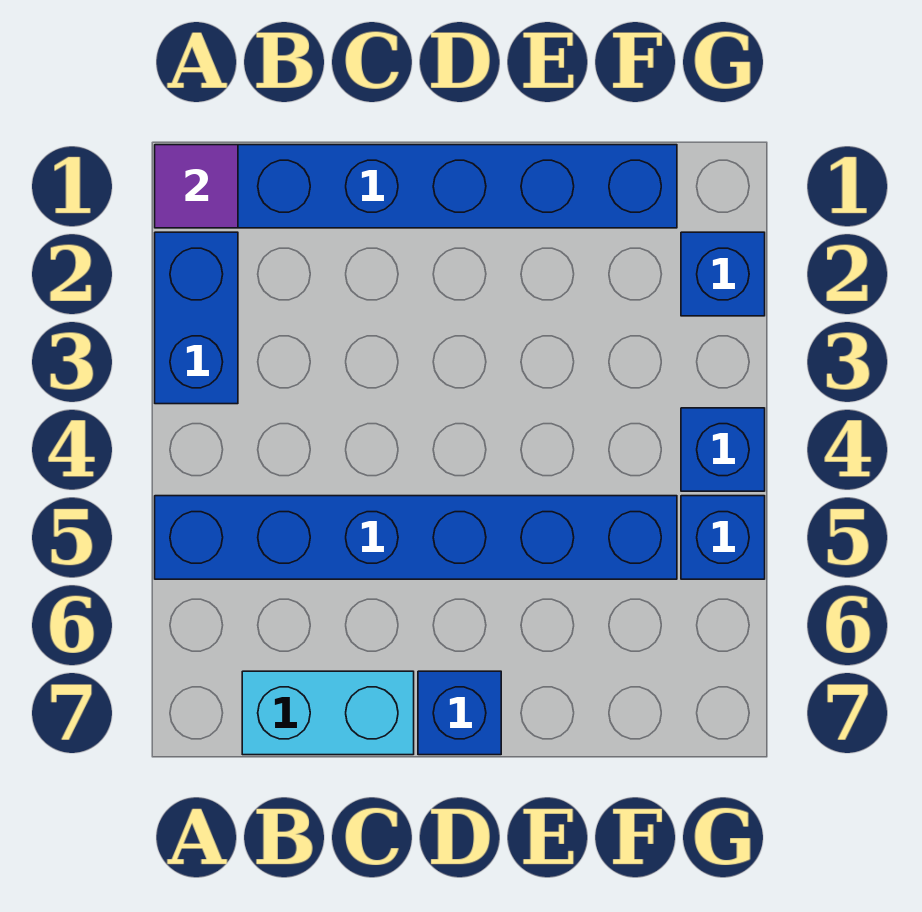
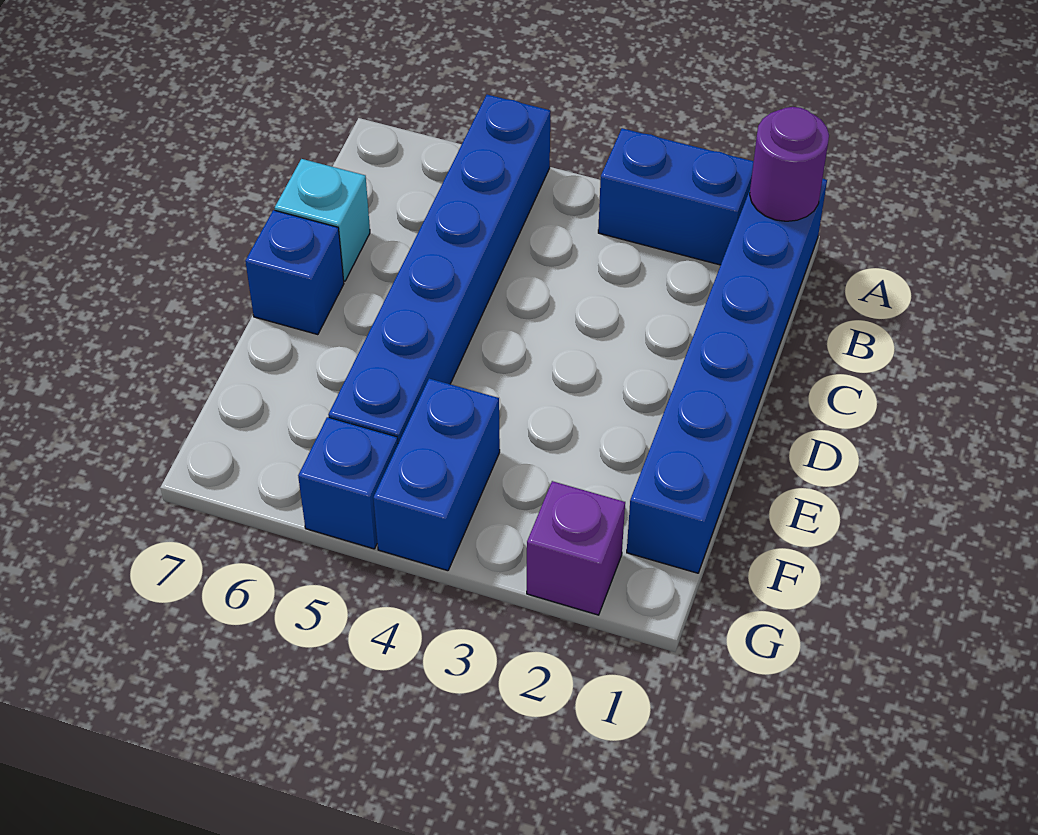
purple tile A1 level 2 -> purple round brick A1 level 2
cyan brick B7:C7 level 1 -> cyan brick C7 level 1
blue brick G2 level 1 -> purple brick G2 level 1
blue brick G4 level 1 -> blue brick F4:G4 level 1

